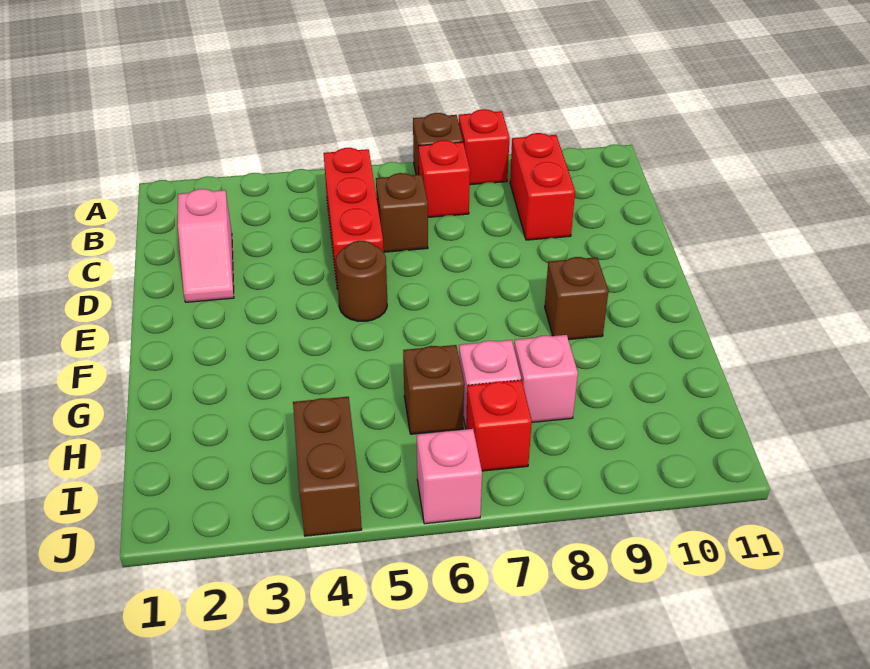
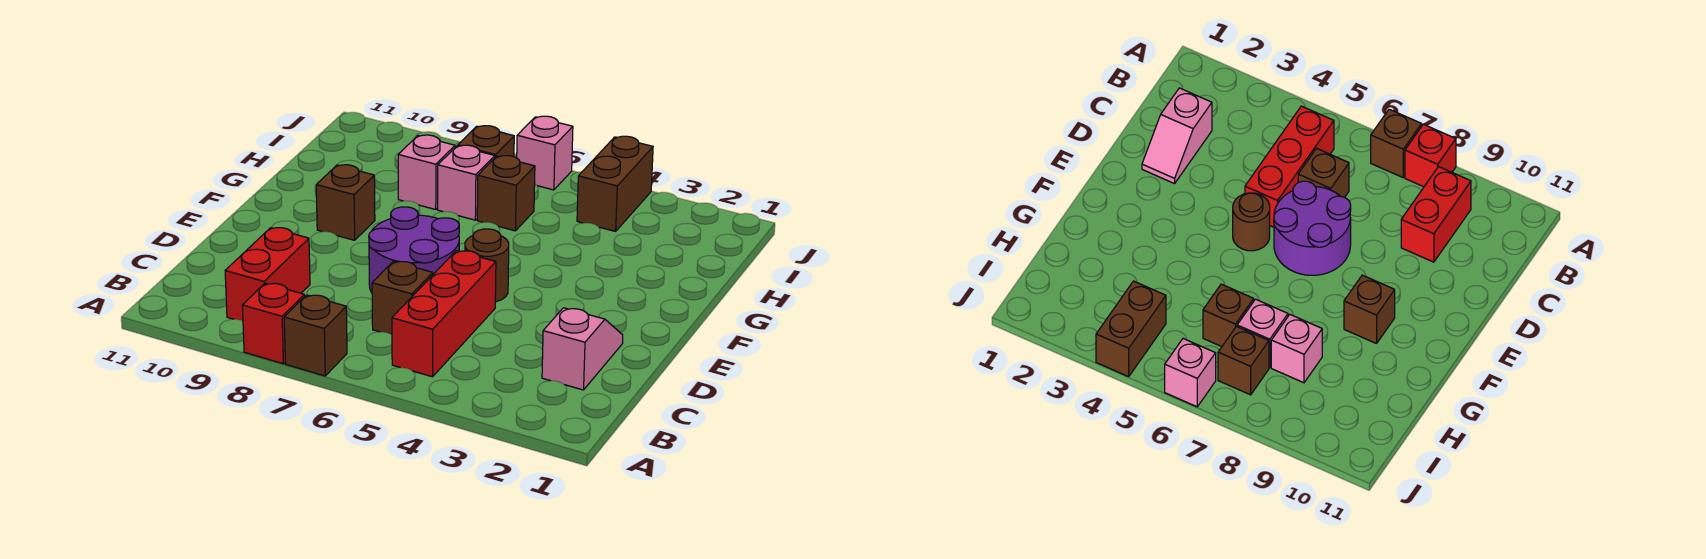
red brick B7 level 1 -> none
none -> purple round brick D6:E7 level 1
red brick I7 level 1 -> brown brick I7 level 1

